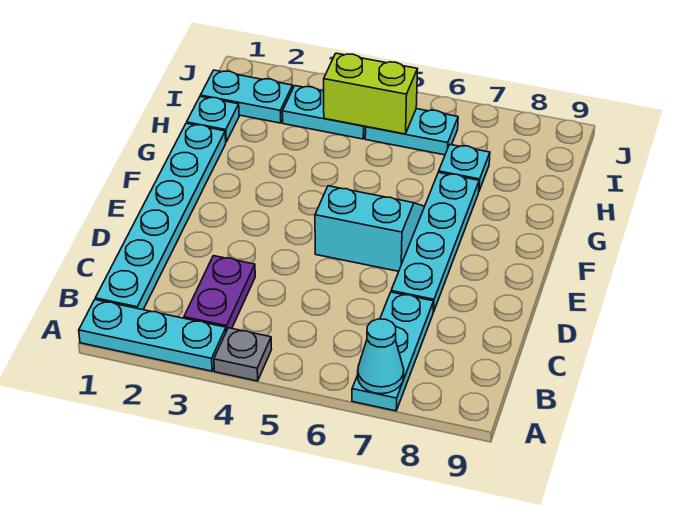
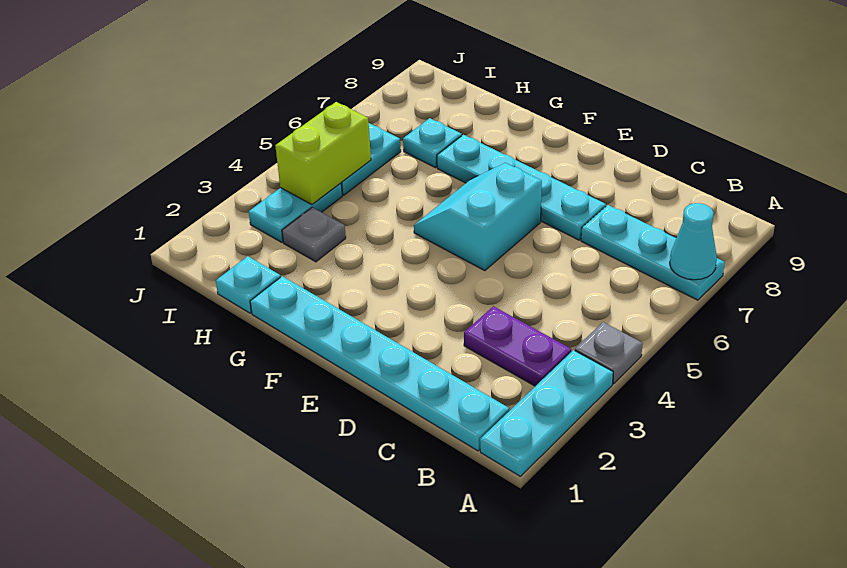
none -> grey plate H3 level 1
cyan plate I1:I2 level 1 -> none

